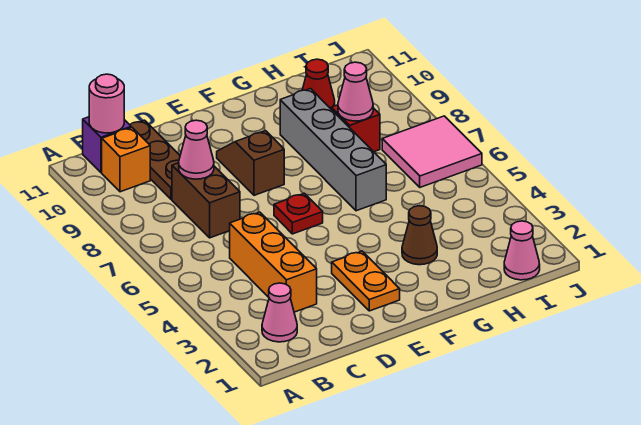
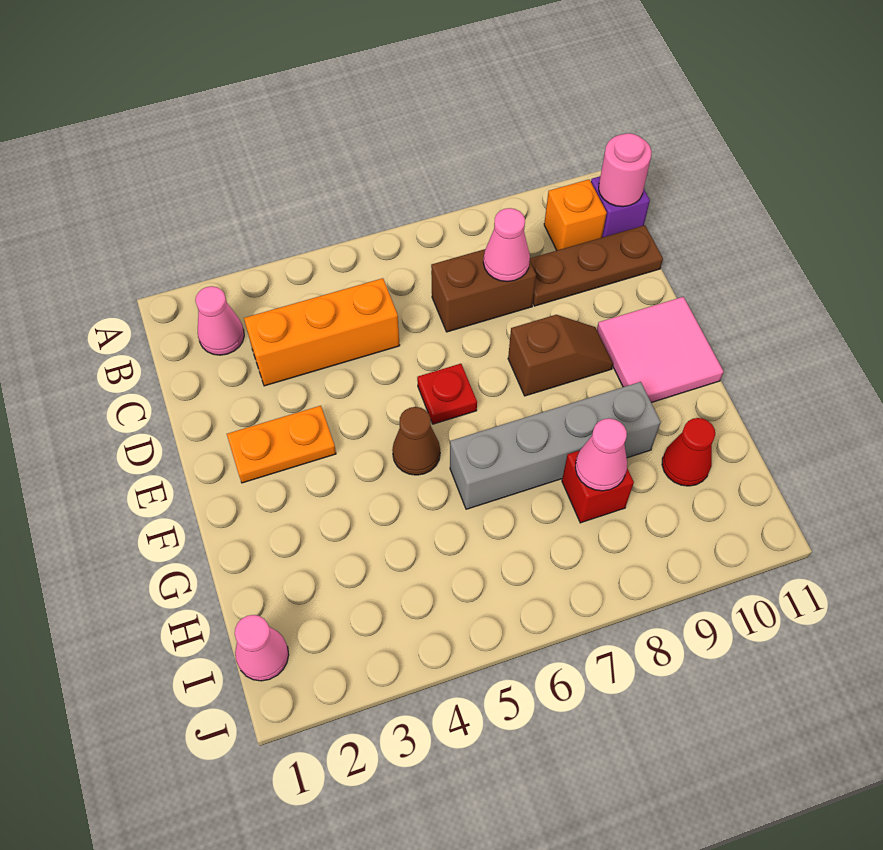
brown cone G3 level 1 -> brown cone F5 level 1
pink tile I6:J7 level 1 -> pink tile E10:F11 level 1

